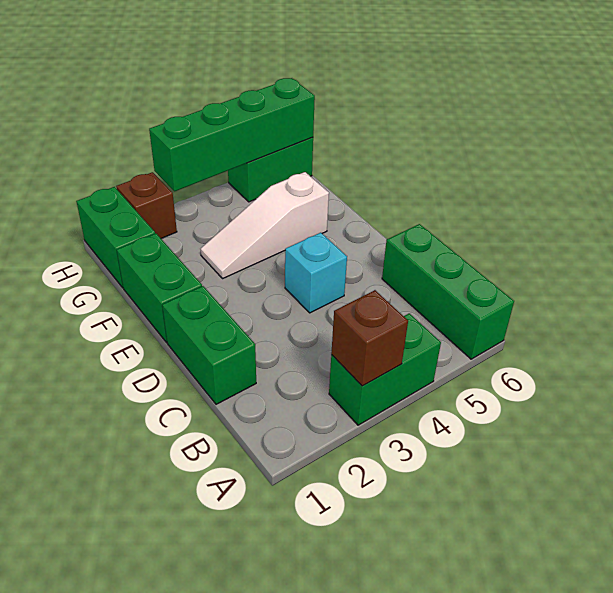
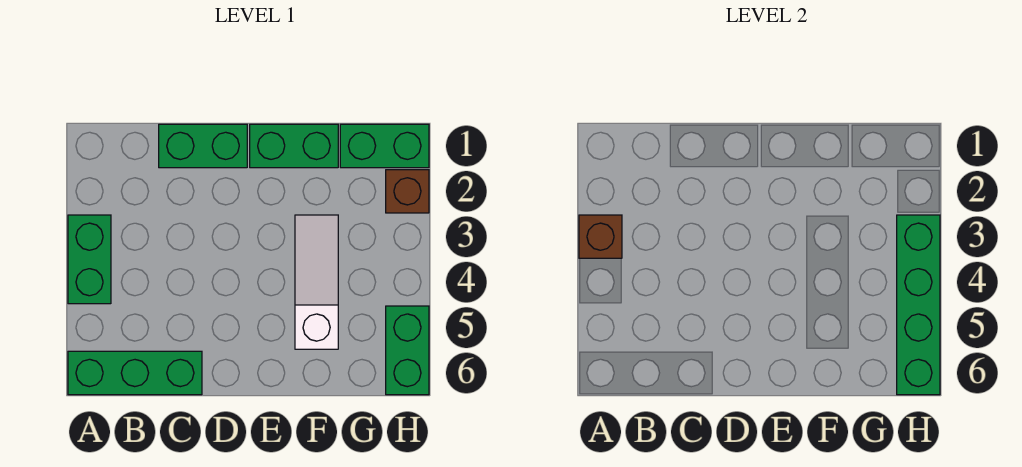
cyan brick D4 level 1 -> none

